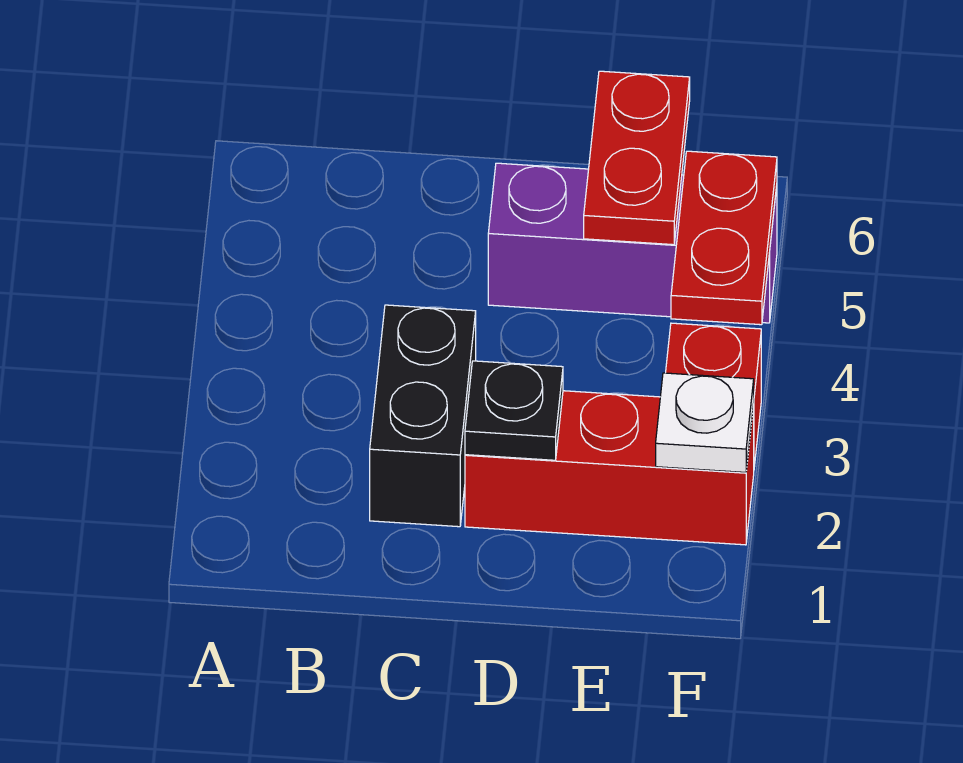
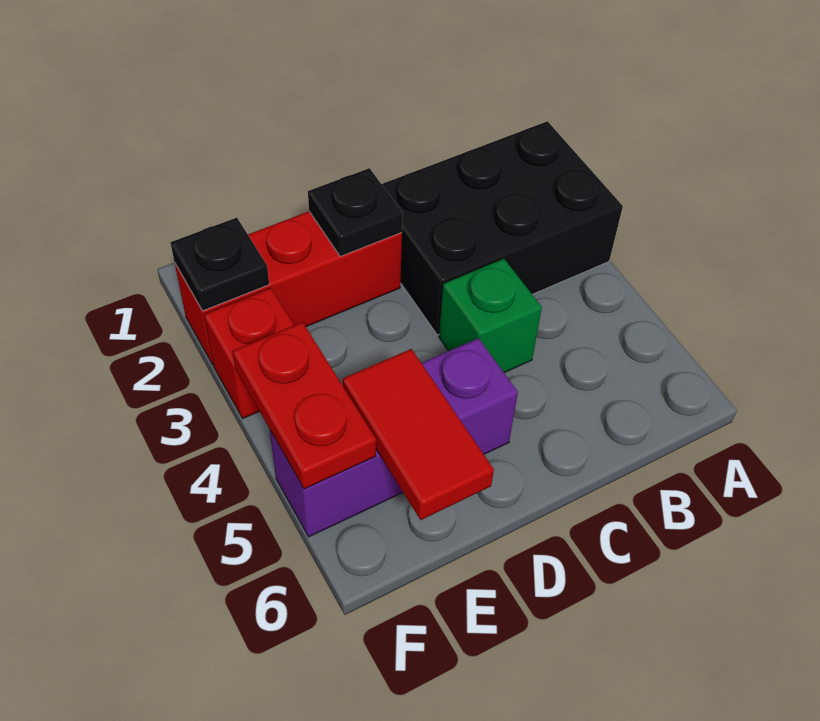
black brick C2:C3 level 1 -> black brick A2:C3 level 1
none -> green brick C4 level 1
red plate E5:E6 level 2 -> red tile E5:E6 level 2
white plate F2 level 2 -> black plate F2 level 2

